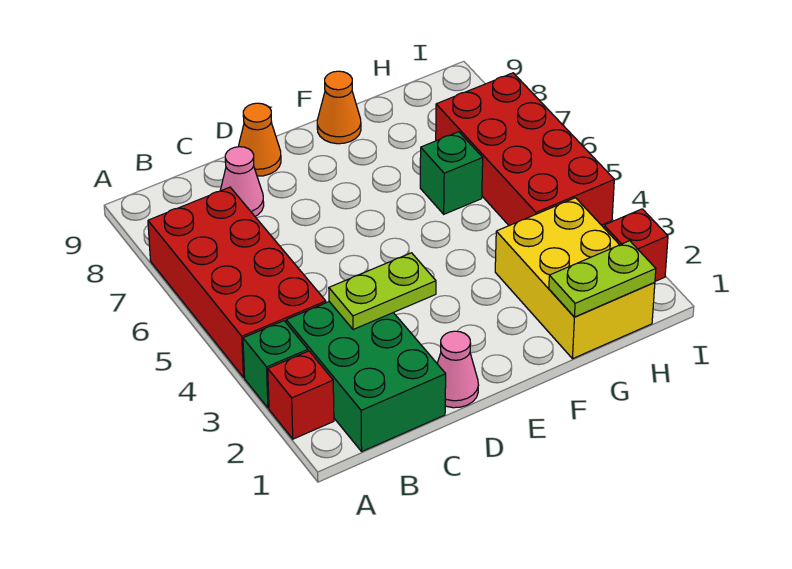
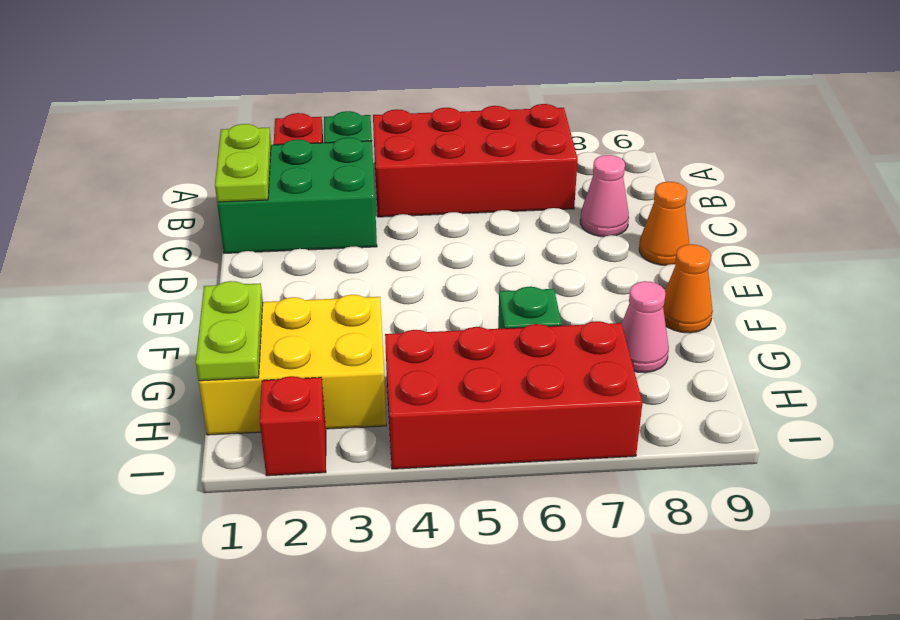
lime plate C3:D3 level 2 -> lime plate B1:C1 level 2
pink cone D1 level 1 -> pink cone G8 level 1

